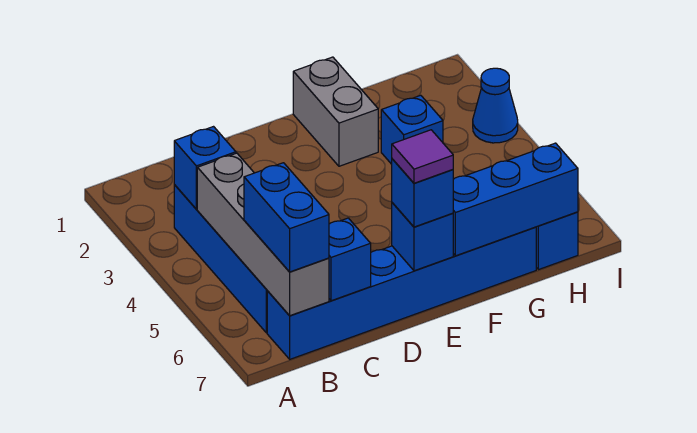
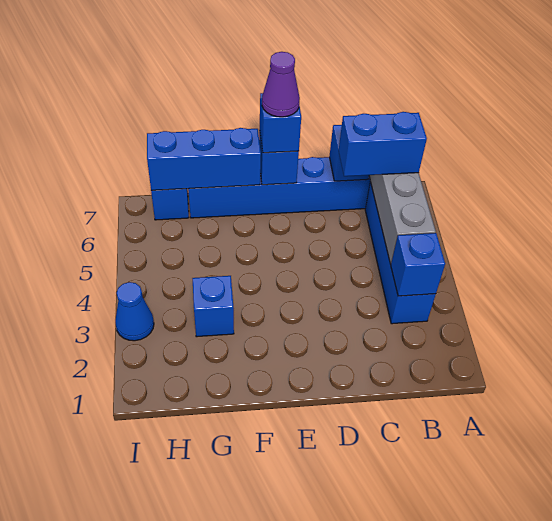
blue brick B6:B7 level 3 -> blue brick B6:C6 level 3
purple tile E7 level 4 -> purple cone E7 level 4
grey brick F1:F2 level 1 -> none

